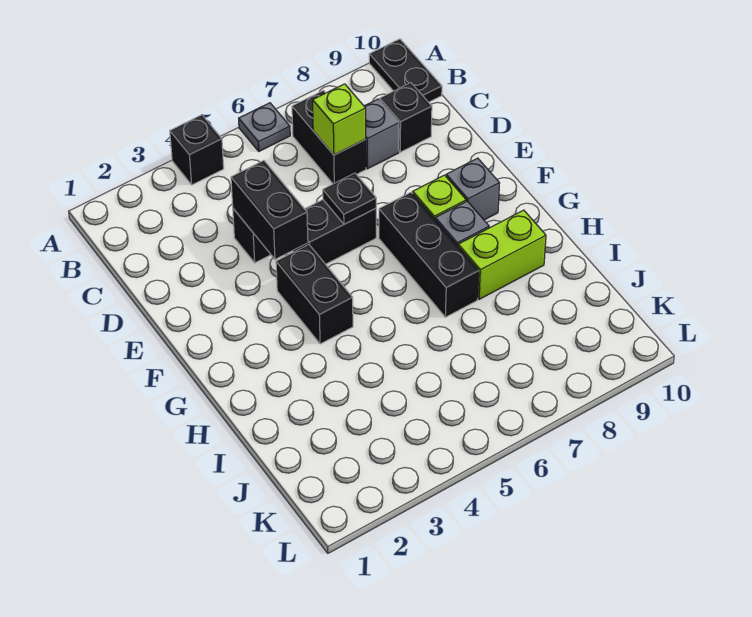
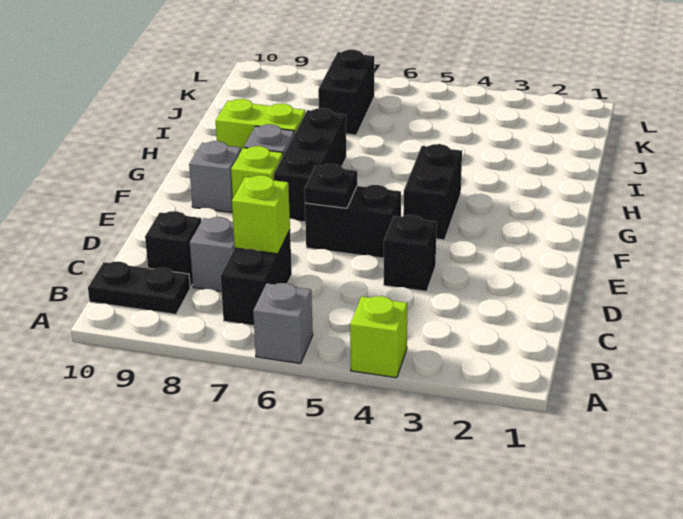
black brick A4 level 1 -> lime brick A4 level 1
grey plate A6 level 1 -> grey brick A6 level 1
black plate A10:B10 level 1 -> black plate B9:B10 level 1
black brick D4:E4 level 2 -> black brick J7:K7 level 1

